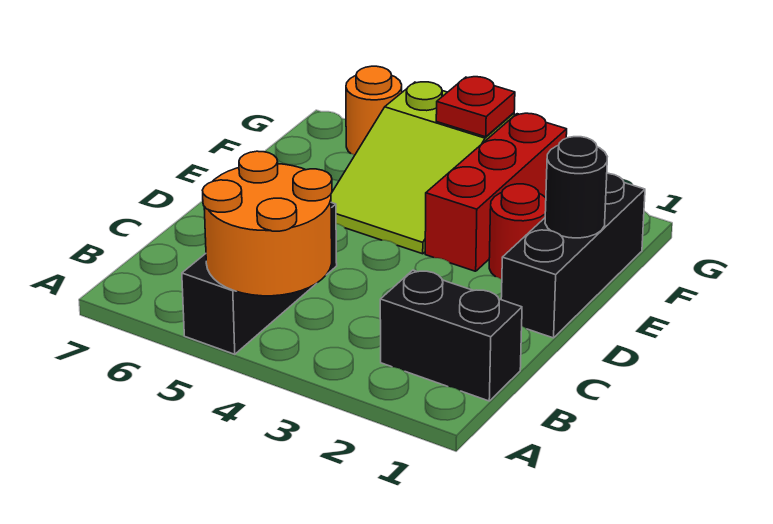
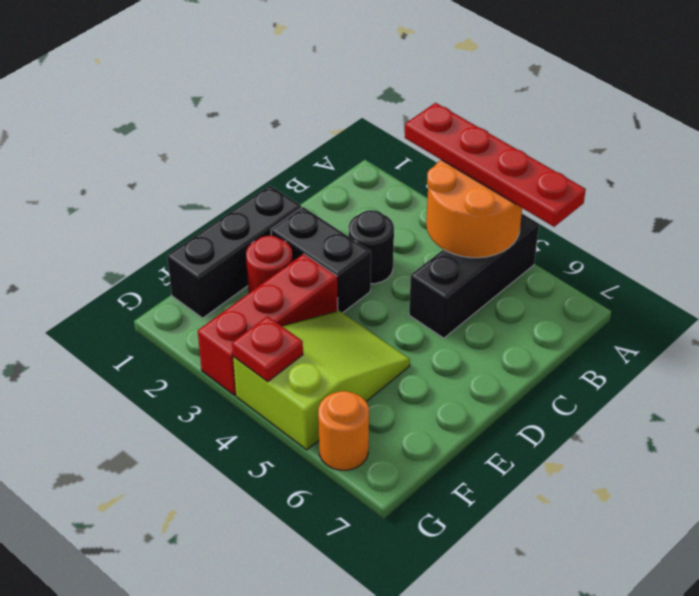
none -> red plate A3:A6 level 3
black brick B1:B2 level 1 -> black brick D2:D3 level 1
black round brick E1 level 2 -> black round brick C3 level 1

